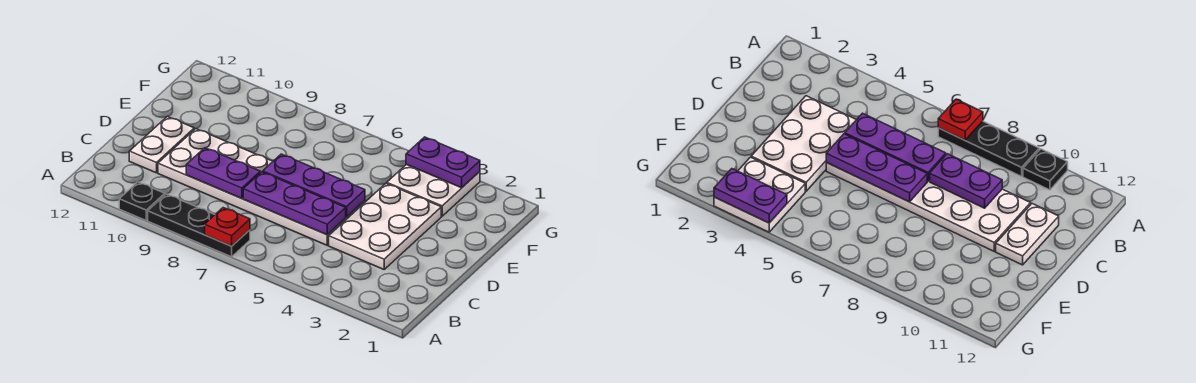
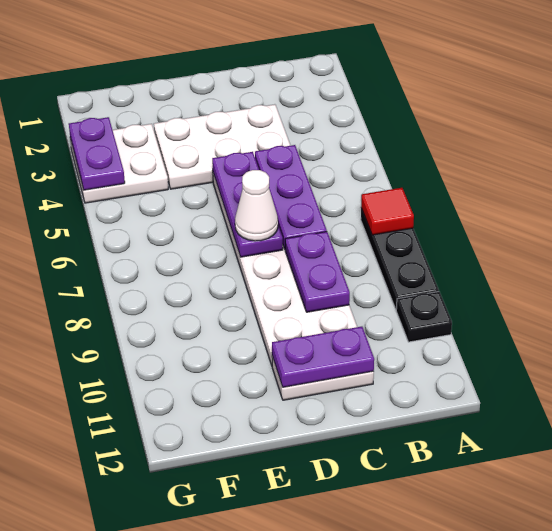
red plate A7 level 2 -> red tile A7 level 2
none -> purple plate C11:D11 level 2
none -> white cone D7 level 3

